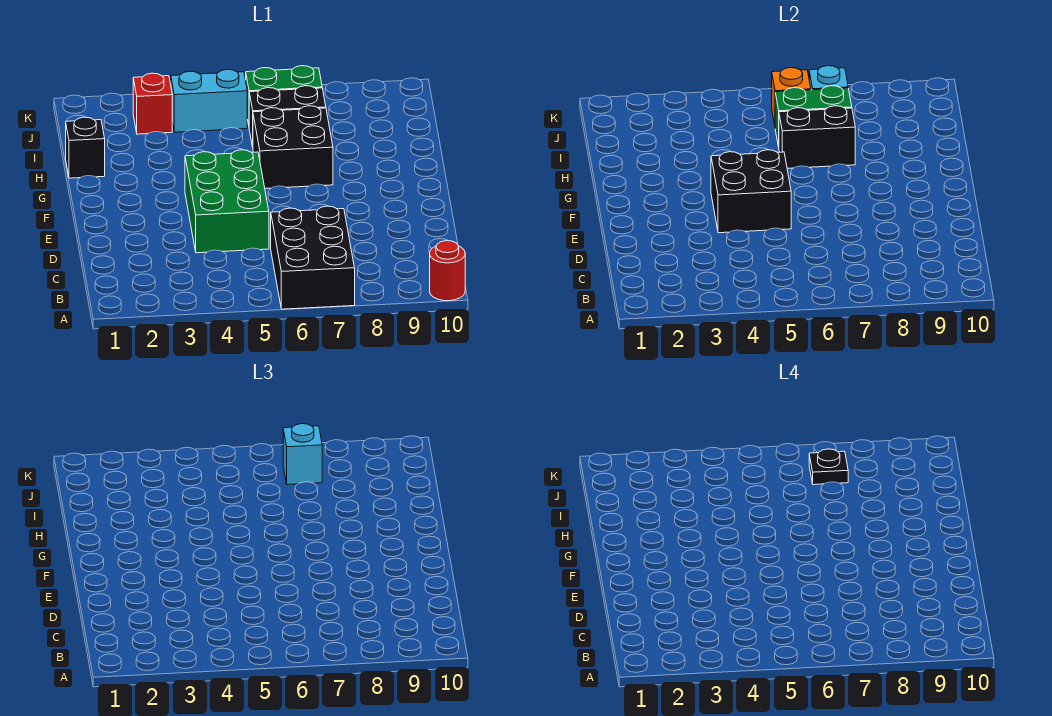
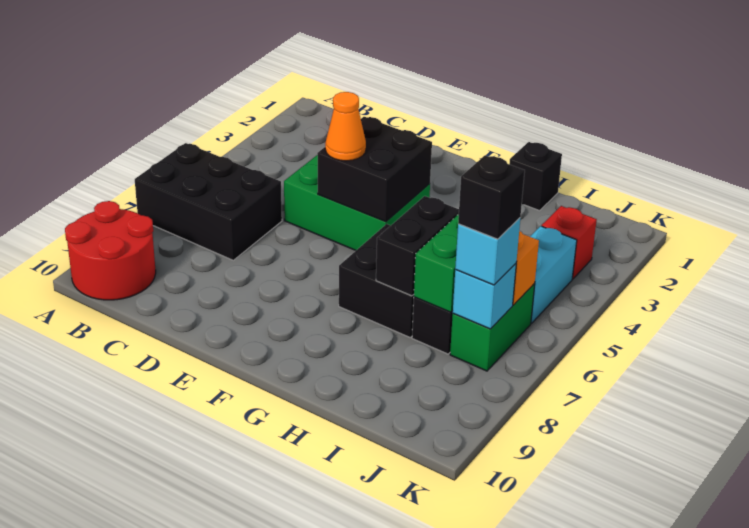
red round brick A10 level 1 -> red round brick A9:B10 level 1
none -> orange cone E5 level 3
black plate J7 level 4 -> black brick J7 level 4

